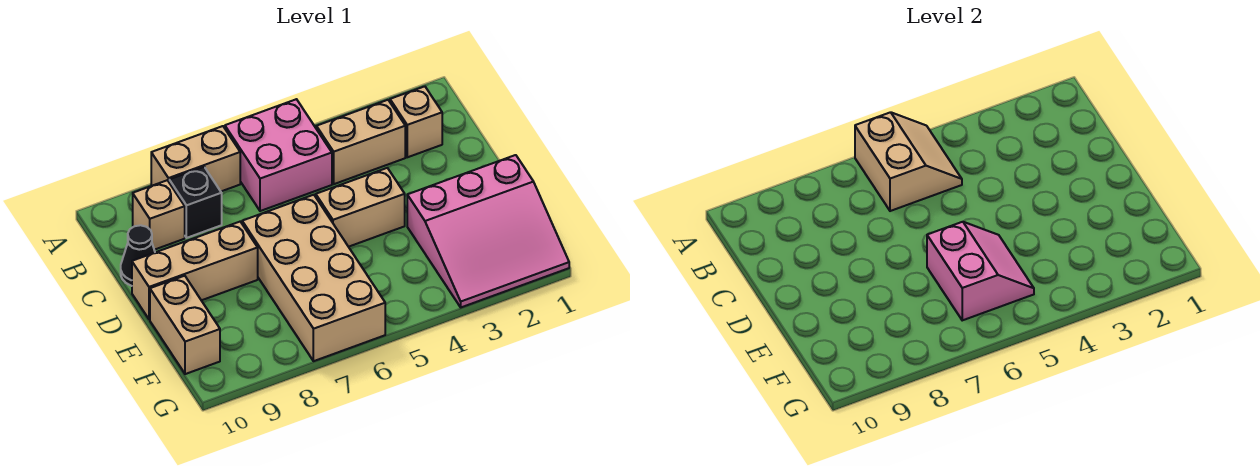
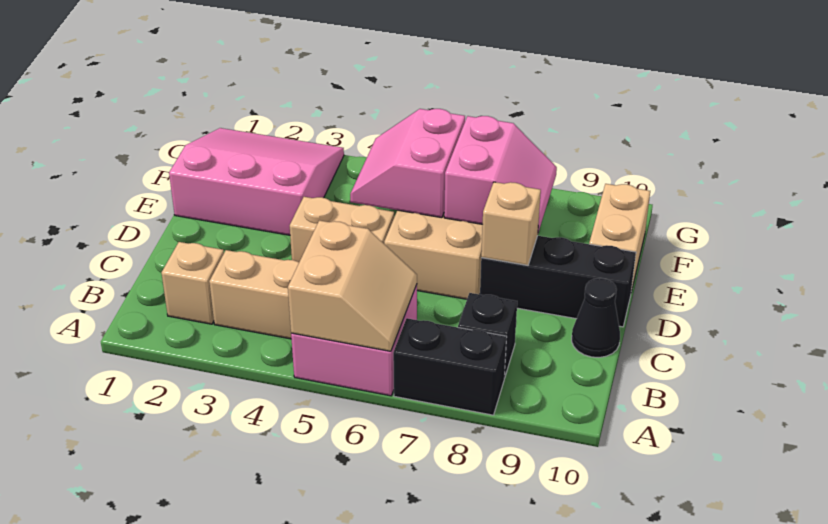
tan slope A5:B6 level 2 top 6 -> tan slope A5:B6 level 2 top 5
tan brick A7:A8 level 1 -> black brick A7:A8 level 1
tan brick B9 level 1 -> tan brick D8 level 2
tan brick D8:D10 level 1 -> black brick D8:D10 level 1
none -> pink slope E7:F8 level 2 top 7

